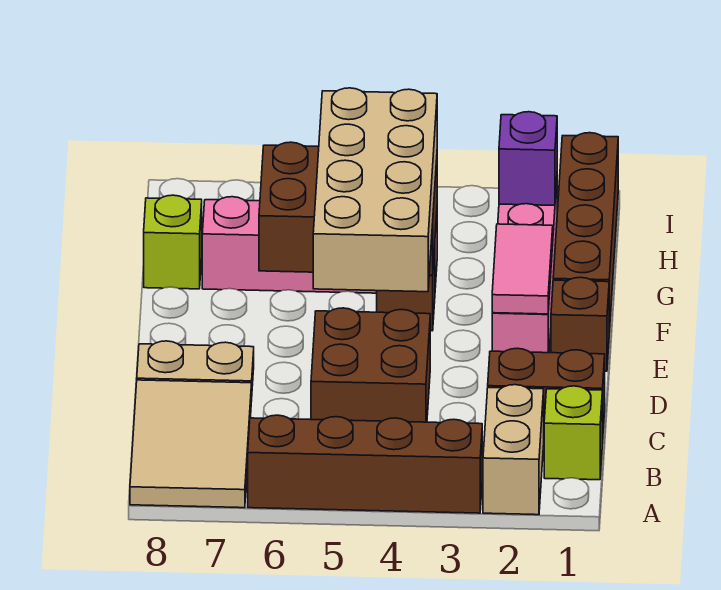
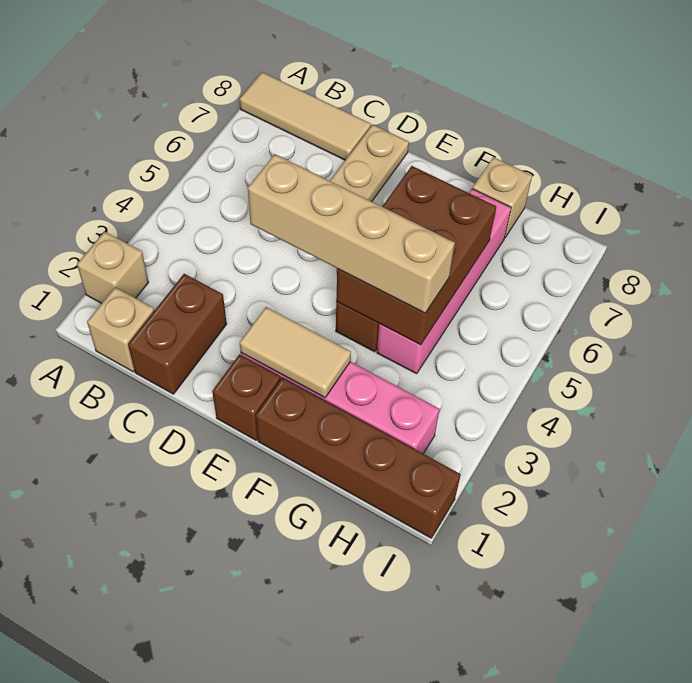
tan brick A2:B2 level 1 -> tan brick A2 level 1
brown brick A3:A6 level 1 -> none
tan tile A7:C8 level 1 -> tan tile A8:C8 level 1
lime brick B1 level 1 -> tan brick B1 level 1
brown brick C4:D5 level 1 -> none
tan brick D4:G5 level 3 -> tan brick D4:G4 level 3
pink tile E2:F2 level 2 -> tan tile E2:F2 level 2
lime brick G8 level 1 -> tan brick G8 level 1
purple brick H2 level 2 -> none

